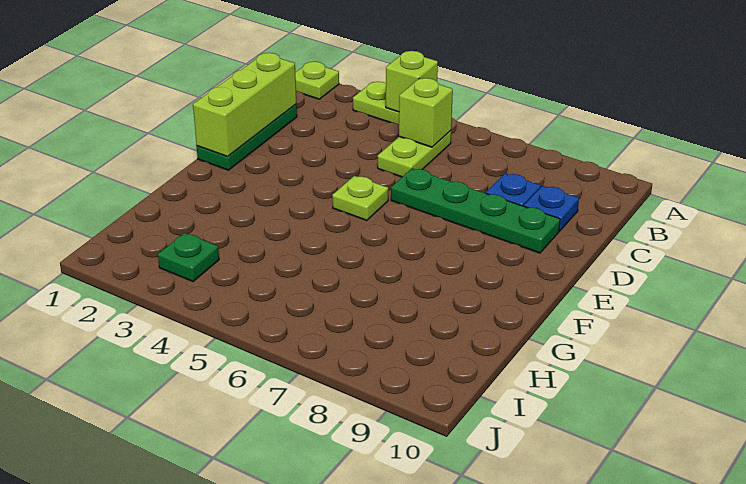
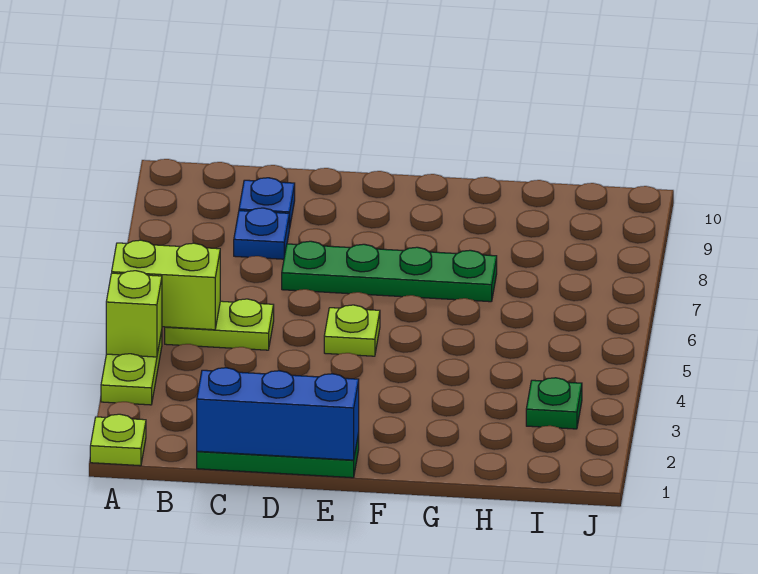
lime brick B5 level 2 -> lime brick A5:B5 level 2
lime brick C1:E1 level 2 -> blue brick C1:E1 level 2
green plate D6:D9 level 1 -> green plate D7:G7 level 1

